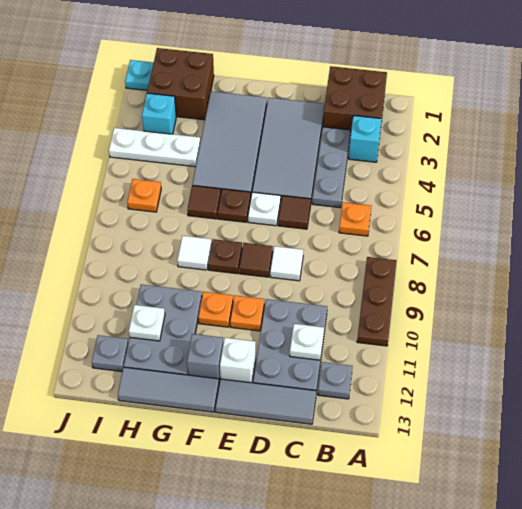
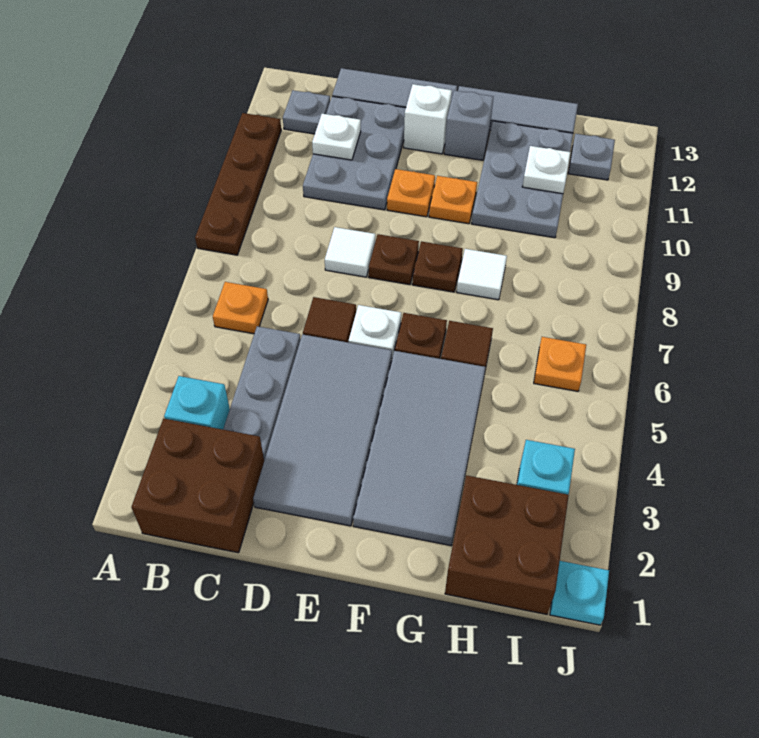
brown plate A8:A10 level 1 -> brown plate A8:A11 level 1
brown tile E8 level 1 -> brown plate E8 level 1
white plate H4:J4 level 1 -> none

